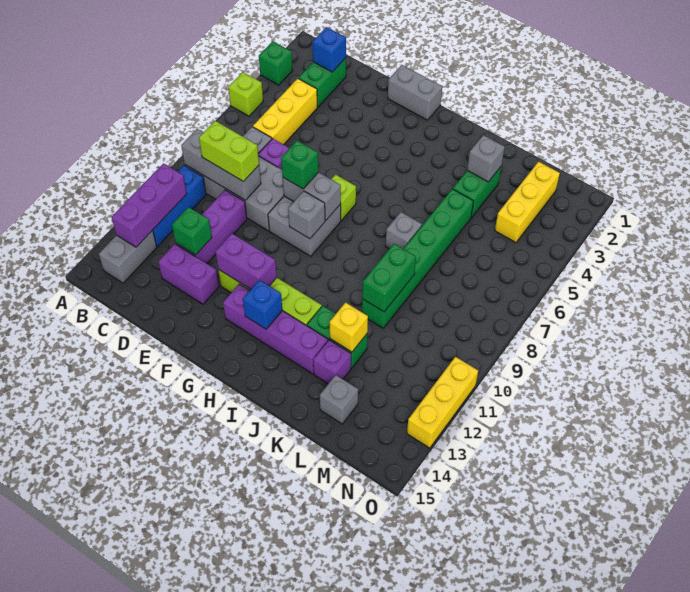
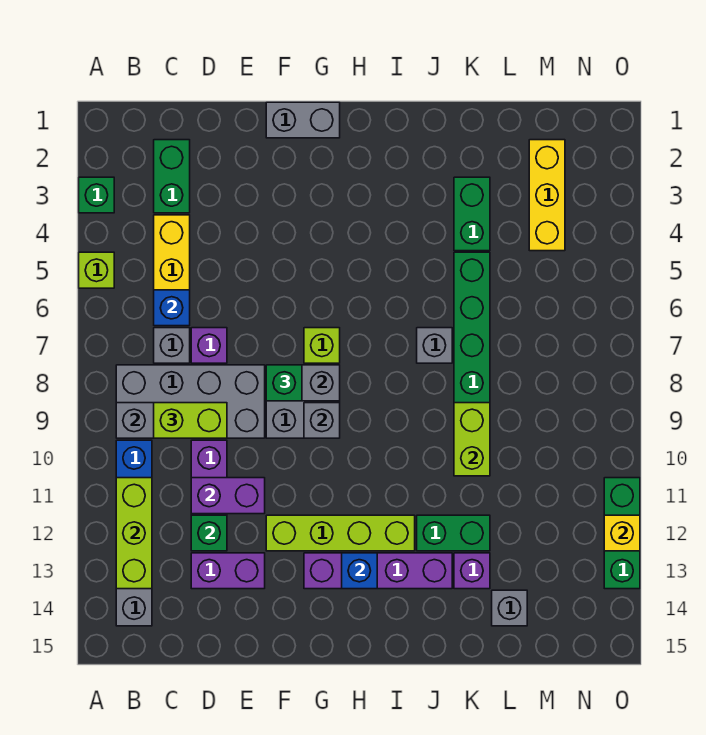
purple brick B11:B13 level 2 -> lime brick B11:B13 level 2
blue brick C2 level 2 -> blue brick C6 level 2
purple brick F12:G12 level 2 -> purple brick D11:E11 level 2
grey brick K3 level 2 -> none
green brick K9:K10 level 2 -> lime brick K9:K10 level 2
yellow brick K12 level 2 -> yellow brick O12 level 2
yellow brick O11:O13 level 1 -> green brick O11:O13 level 1

